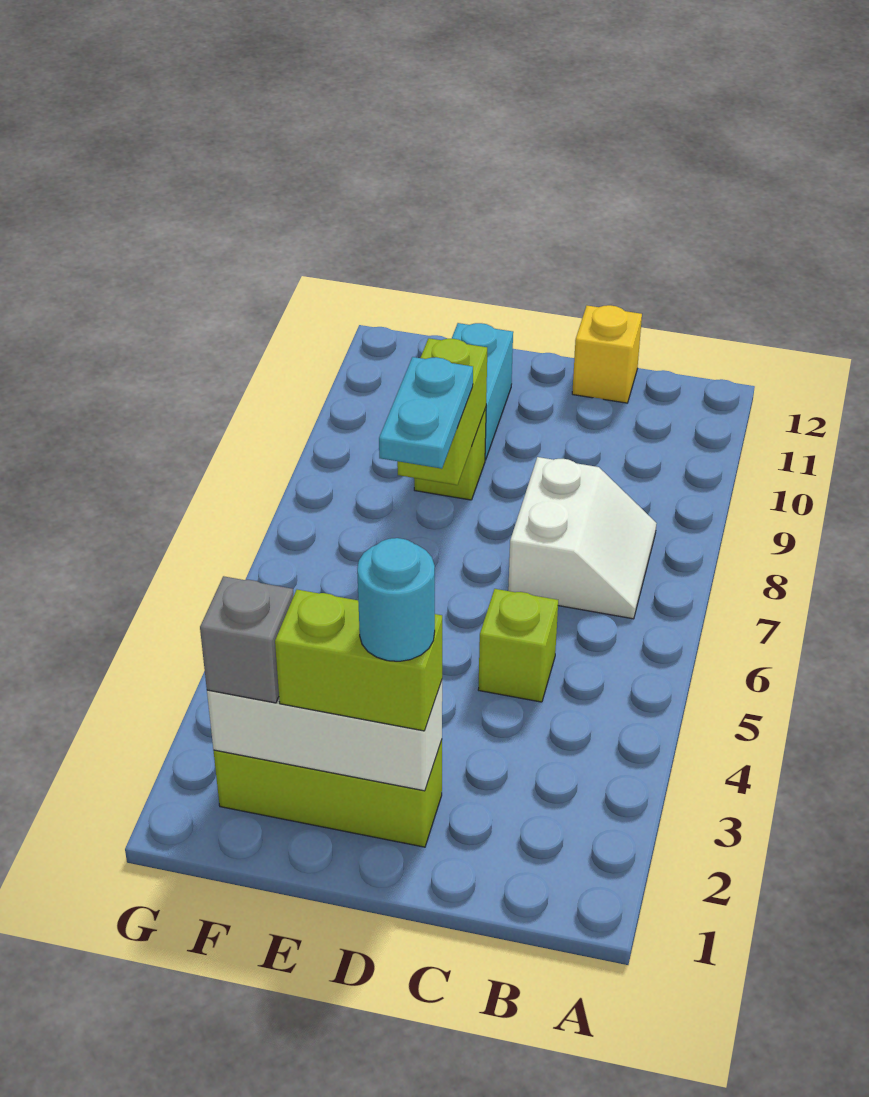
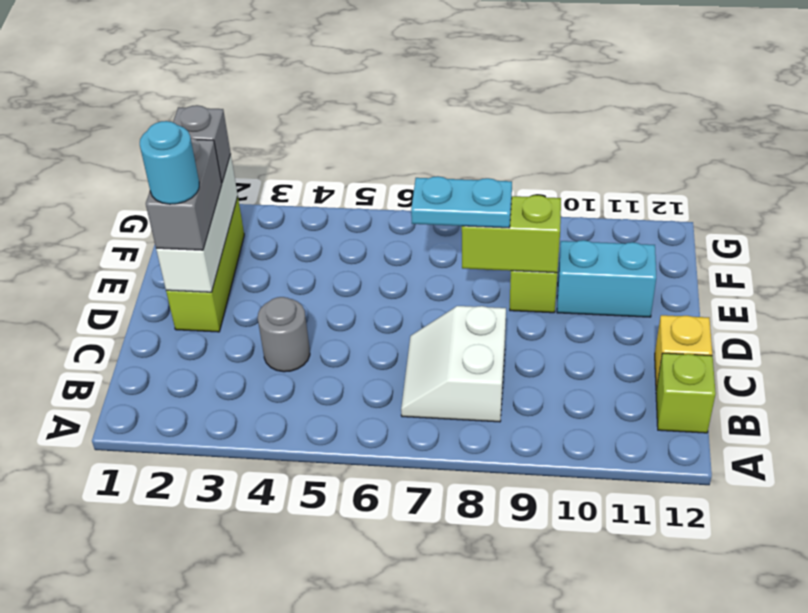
white slope B7:C8 level 1 top C -> white slope B7:C8 level 1 top 8
none -> grey round brick C4 level 1
lime brick C5 level 1 -> lime brick B12 level 1
lime brick D2:E2 level 3 -> grey brick D2:E2 level 3

